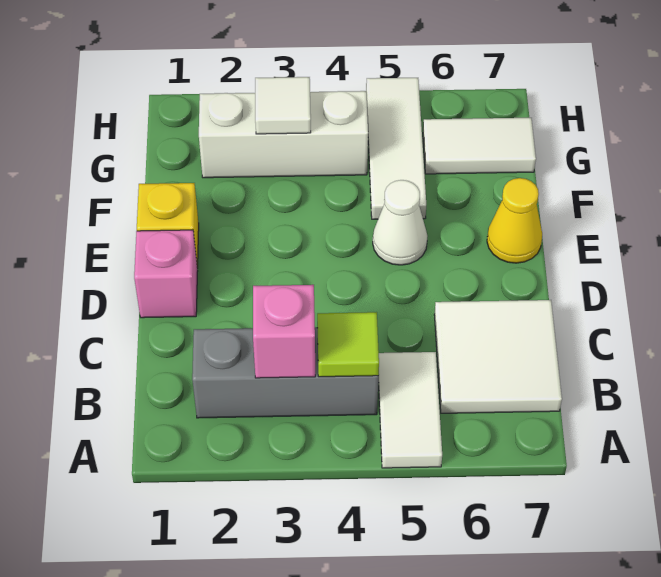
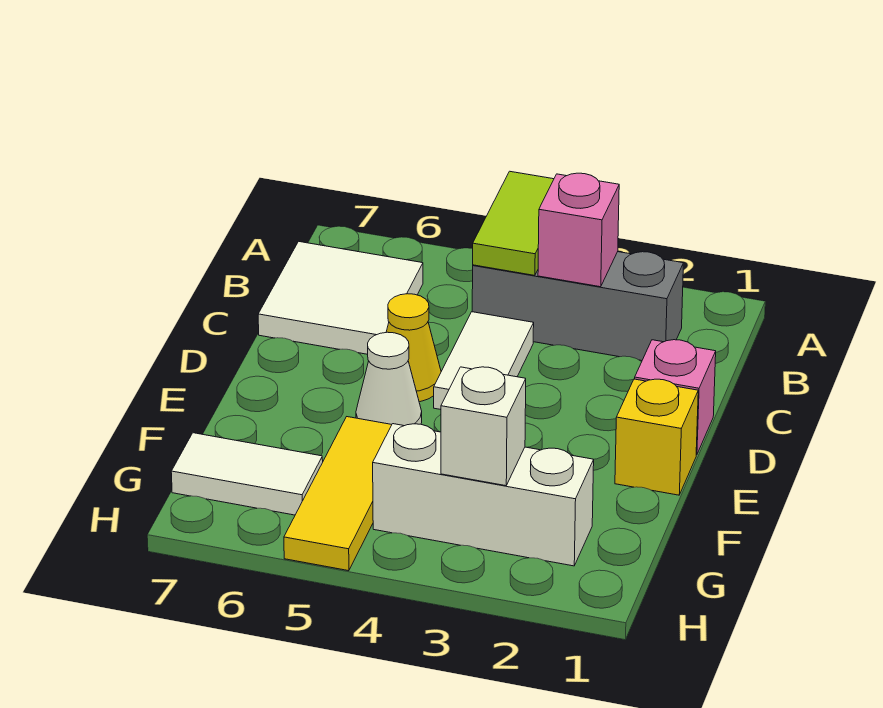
white tile A5:B5 level 1 -> white tile C4:D4 level 1
lime tile B4 level 2 -> lime tile A4:B4 level 2
yellow cone E7 level 1 -> yellow cone D5 level 1
white tile F5:H5 level 1 -> yellow tile F5:H5 level 1
white tile G3 level 2 -> white brick G3 level 2

